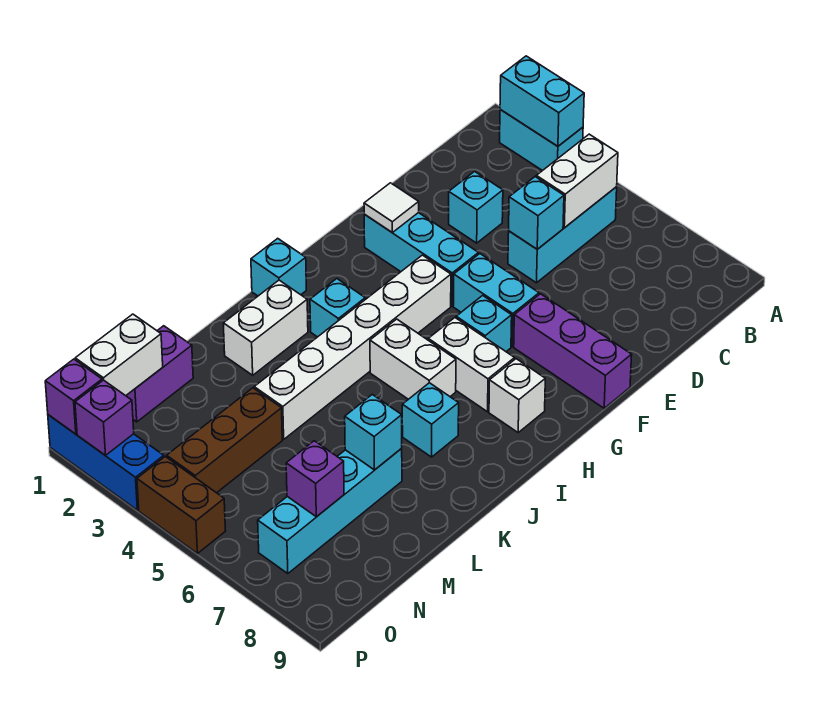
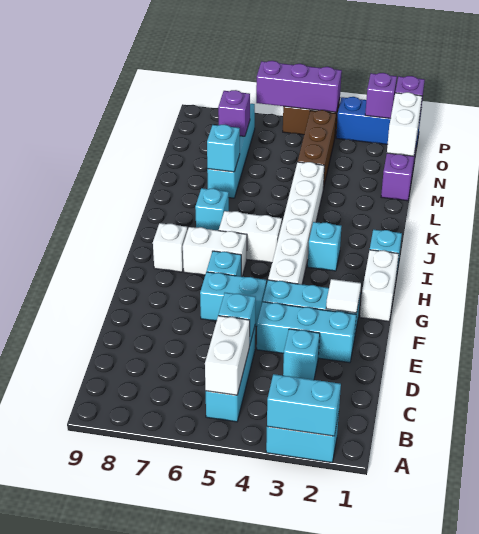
none -> cyan brick E2:E4 level 1
purple brick F7:F9 level 1 -> purple brick P4:P6 level 2
white brick J2:K2 level 1 -> white brick G1:H1 level 1

